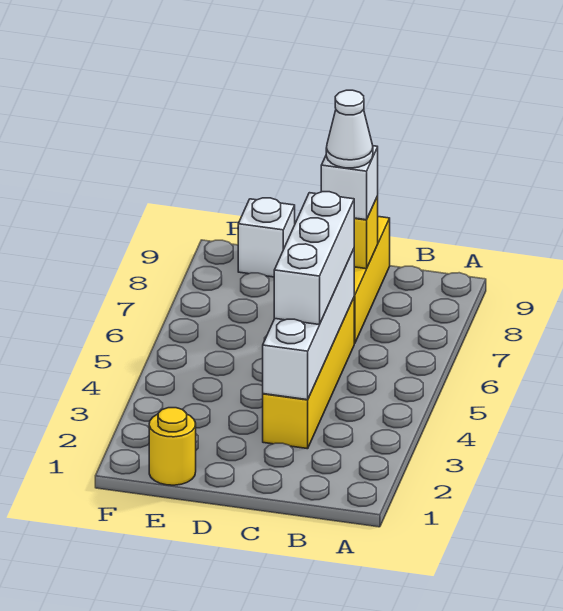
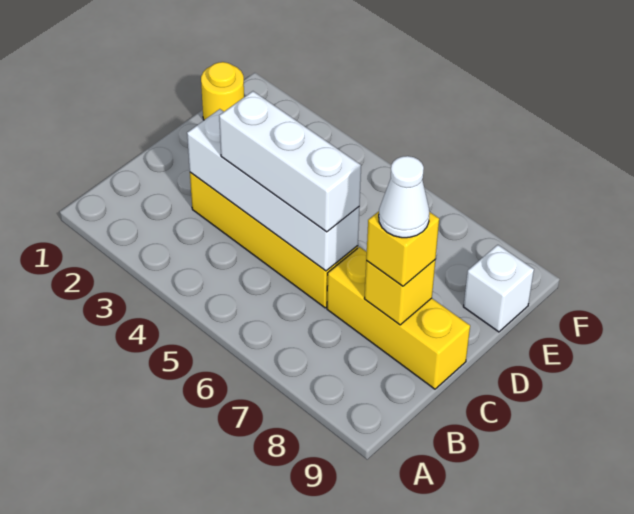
white brick C8 level 3 -> yellow brick C8 level 3

